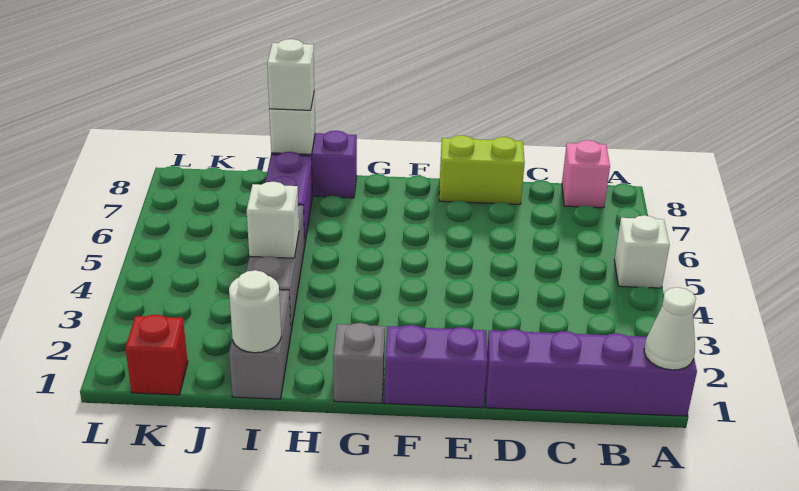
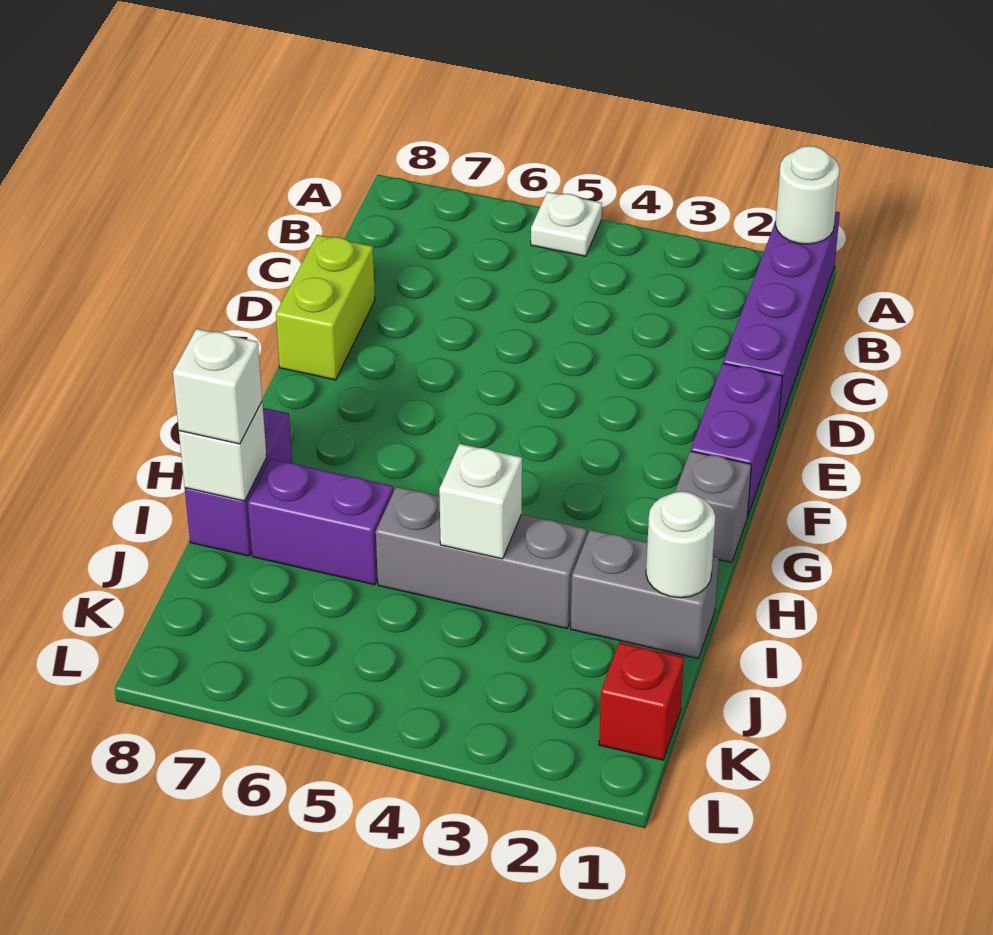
white cone A1 level 2 -> white round brick A1 level 2
white brick A5 level 1 -> white plate A5 level 1
pink brick B8 level 1 -> none

